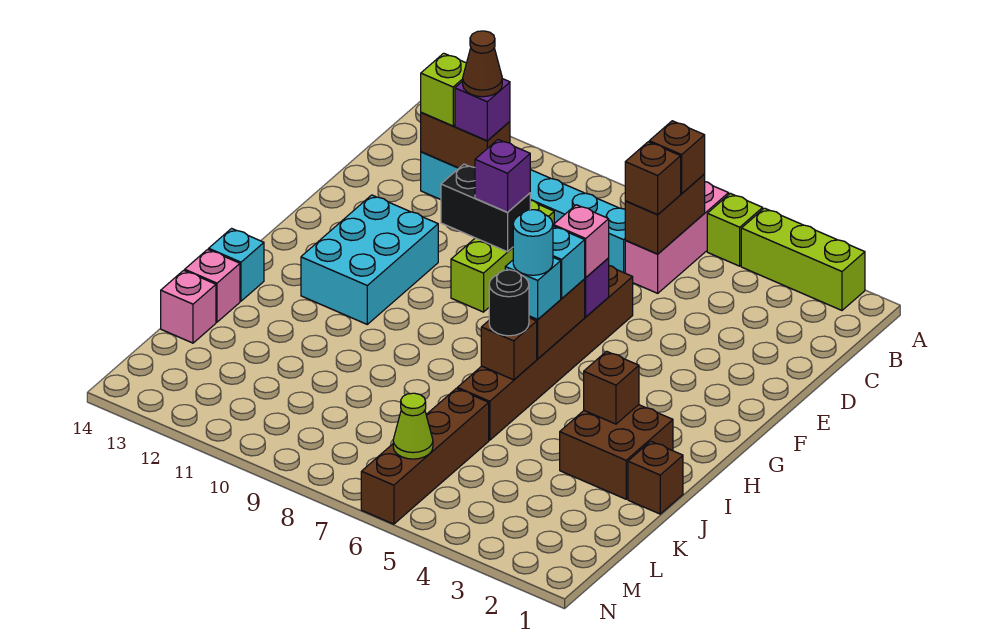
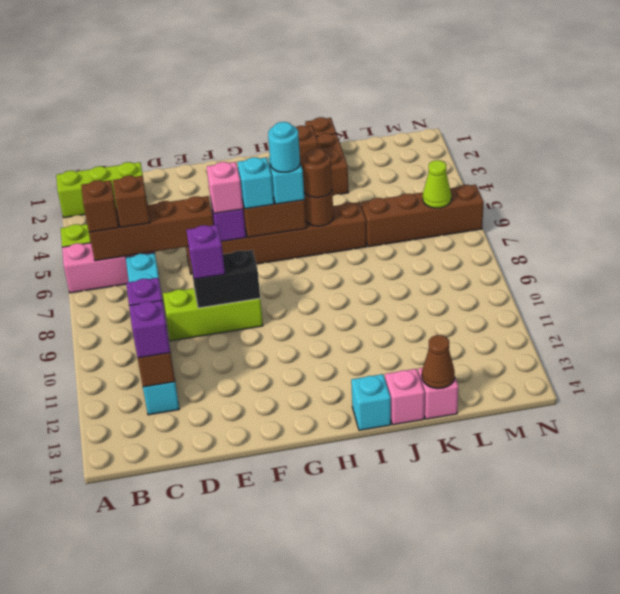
lime brick A2:A4 level 1 -> lime brick A2:C2 level 1
brown brick B6:C6 level 2 -> brown brick B6:E6 level 2
brown cone C11 level 4 -> brown cone K14 level 2
lime brick C12 level 3 -> purple brick C12 level 3
black brick E9:E10 level 2 -> black brick E9:F9 level 2
cyan brick F11:H12 level 1 -> none
brown brick I6 level 2 -> brown round brick I6 level 2
black round brick I6 level 3 -> brown round brick I6 level 3

